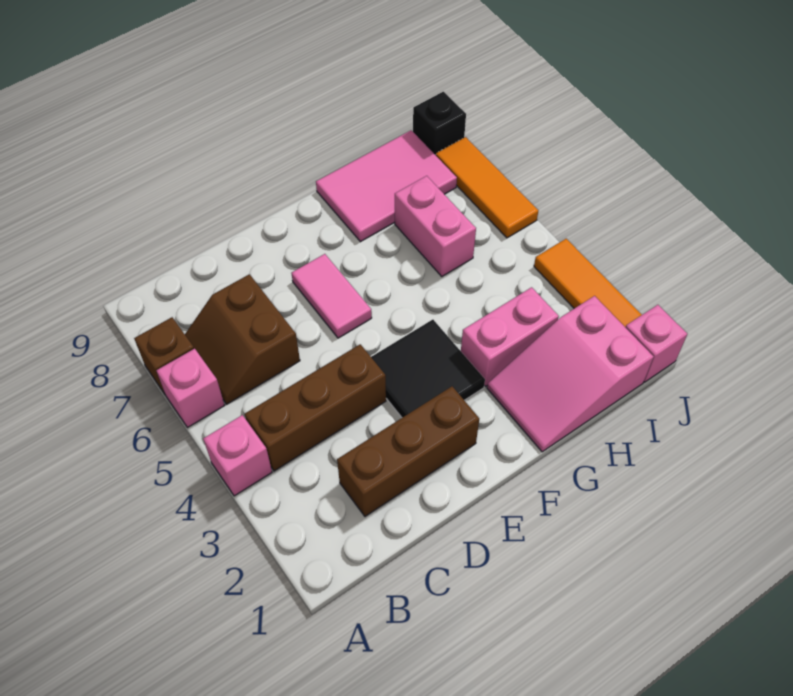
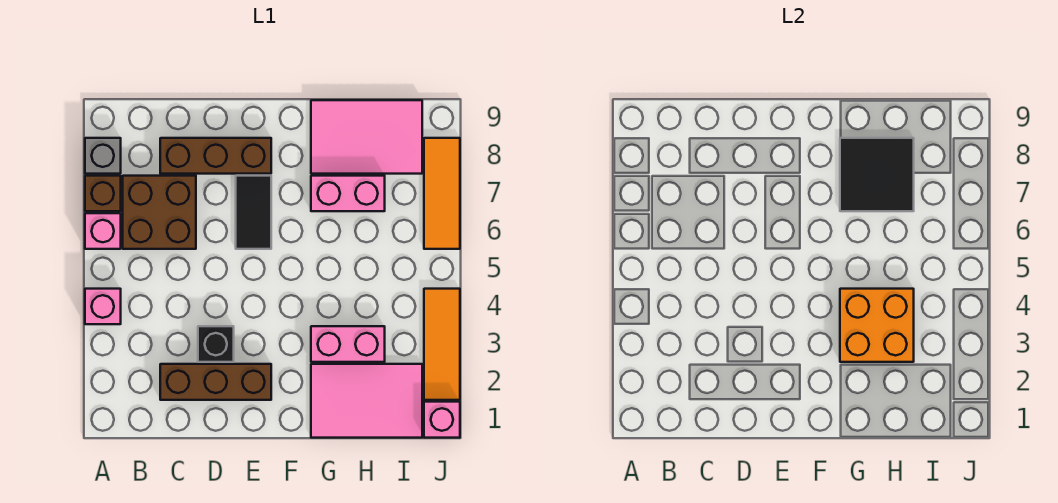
none -> grey brick A8 level 1
brown brick B4:D4 level 1 -> brown brick C8:E8 level 1
brown slope B6:C7 level 1 top C -> brown brick B6:C7 level 1
black tile E3:F4 level 1 -> black tile G7:H8 level 2
pink tile E6:E7 level 1 -> black tile E6:E7 level 1
pink slope G1:I2 level 1 top I -> pink tile G1:I2 level 1
none -> orange brick G3:H4 level 2
pink brick H6:H7 level 1 -> pink brick G7:H7 level 1
black brick J9 level 1 -> black brick D3 level 1

